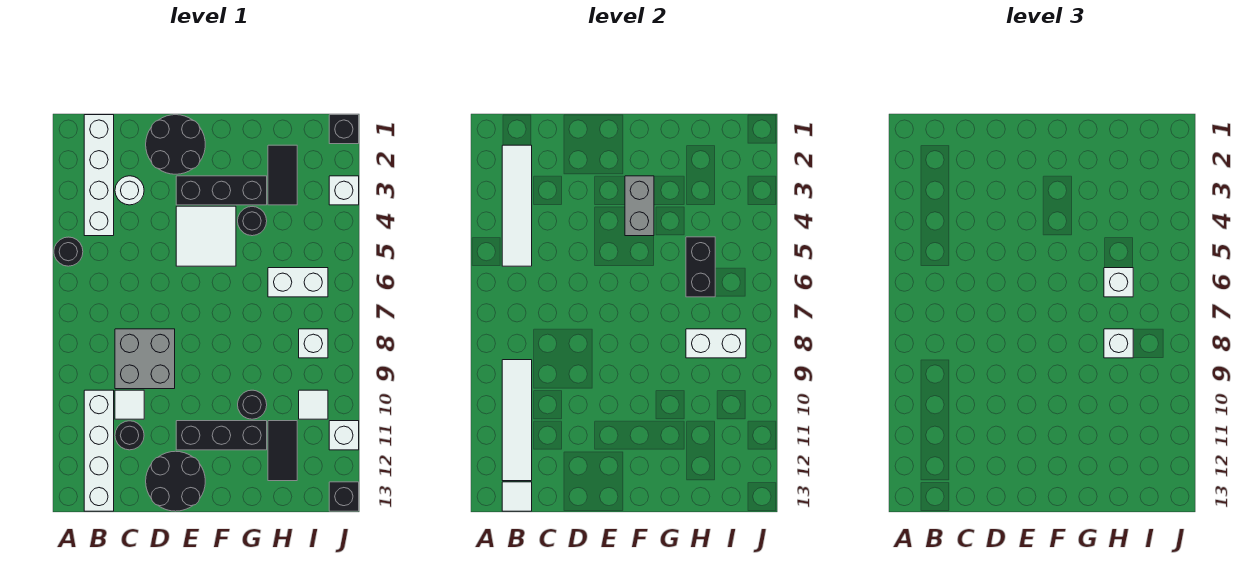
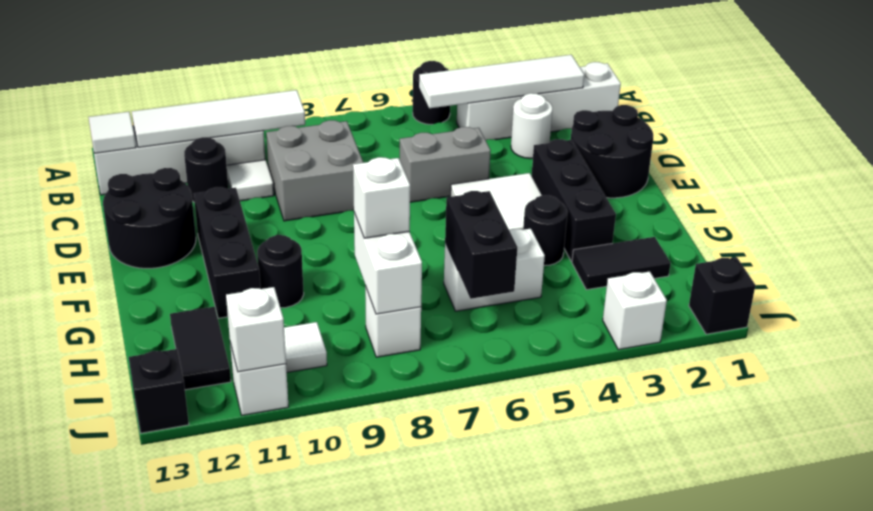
grey brick F3:F4 level 2 -> grey brick D5:D6 level 1
black brick H5:H6 level 2 -> black brick H6:I6 level 2
white brick H6:I6 level 1 -> white brick H5:H6 level 1
white brick H6 level 3 -> white brick J11 level 2
black tile H11:H12 level 1 -> black tile H12:I12 level 1

